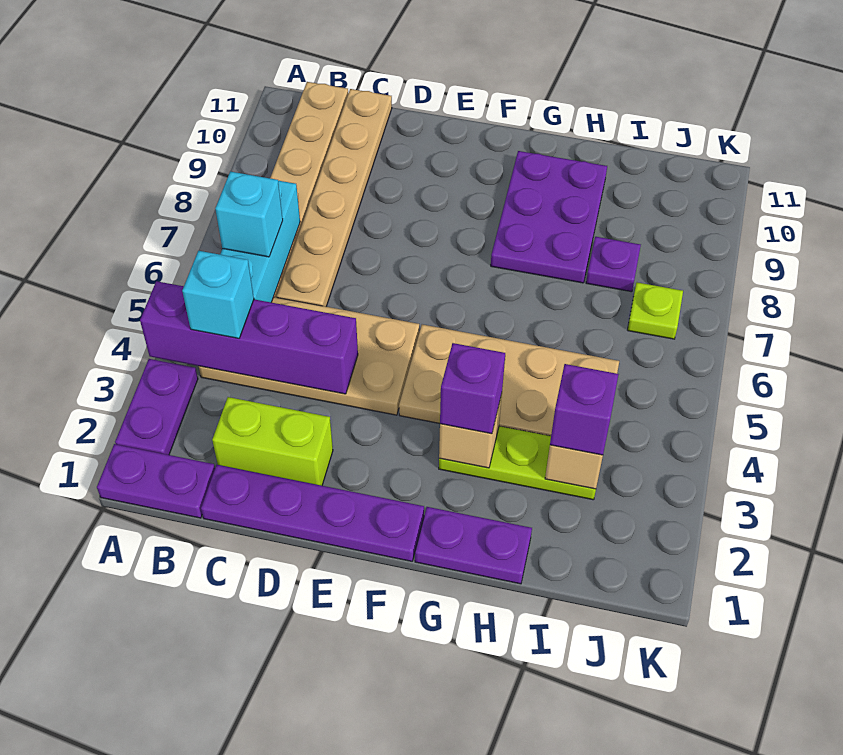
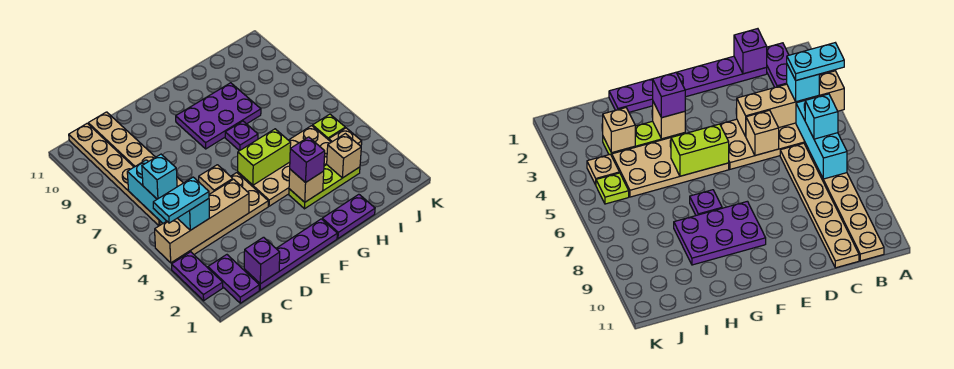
purple plate A1:B1 level 1 -> purple plate B1:B2 level 1
purple brick A4:D4 level 2 -> tan brick A4:D4 level 2
none -> cyan plate A4:B4 level 4
lime brick C2:D2 level 1 -> lime brick F5:G5 level 2
none -> tan brick D5 level 2
purple plate G8:H10 level 1 -> purple plate F8:H9 level 1
purple brick I3 level 3 -> purple brick C1 level 2
purple plate I8 level 1 -> purple plate G7 level 1
none -> tan plate J4 level 1
lime plate J7 level 1 -> lime plate J5 level 1

